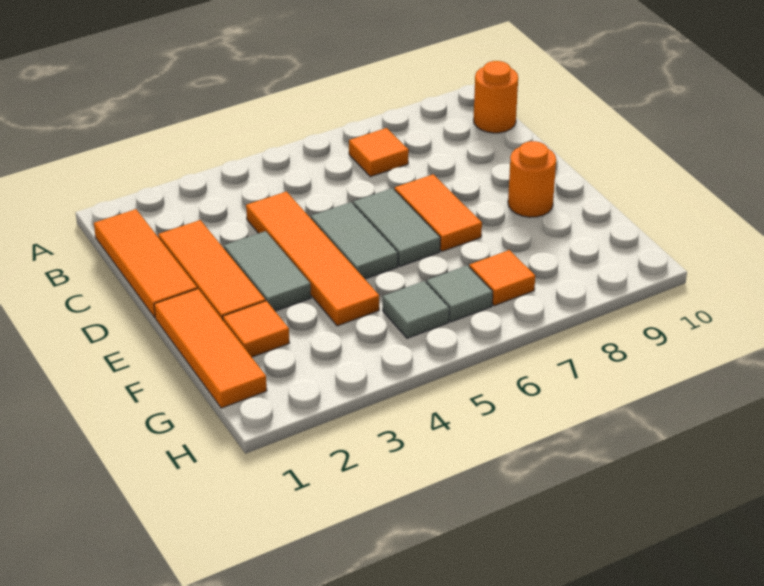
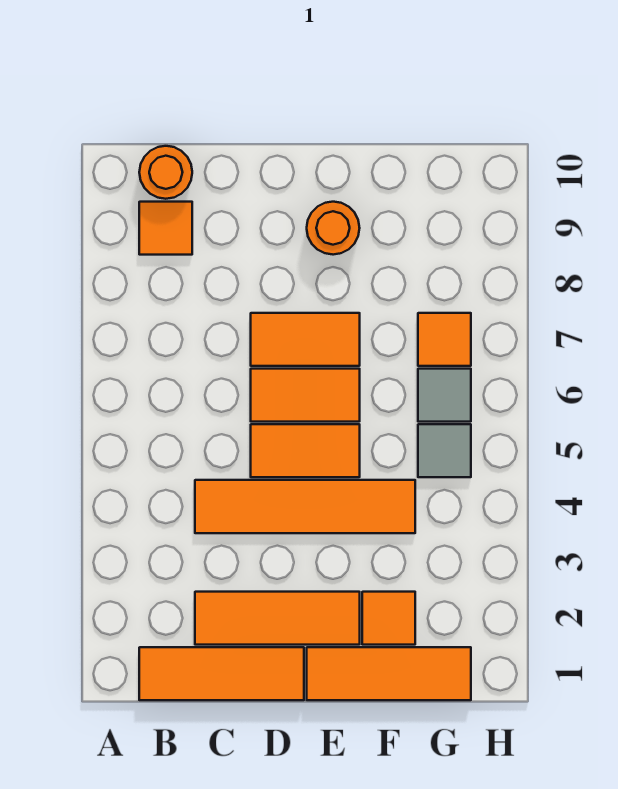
orange tile B7 level 1 -> orange tile B9 level 1
grey tile D3:E3 level 1 -> none
grey tile D5:E5 level 1 -> orange tile D5:E5 level 1
grey tile D6:E6 level 1 -> orange tile D6:E6 level 1

